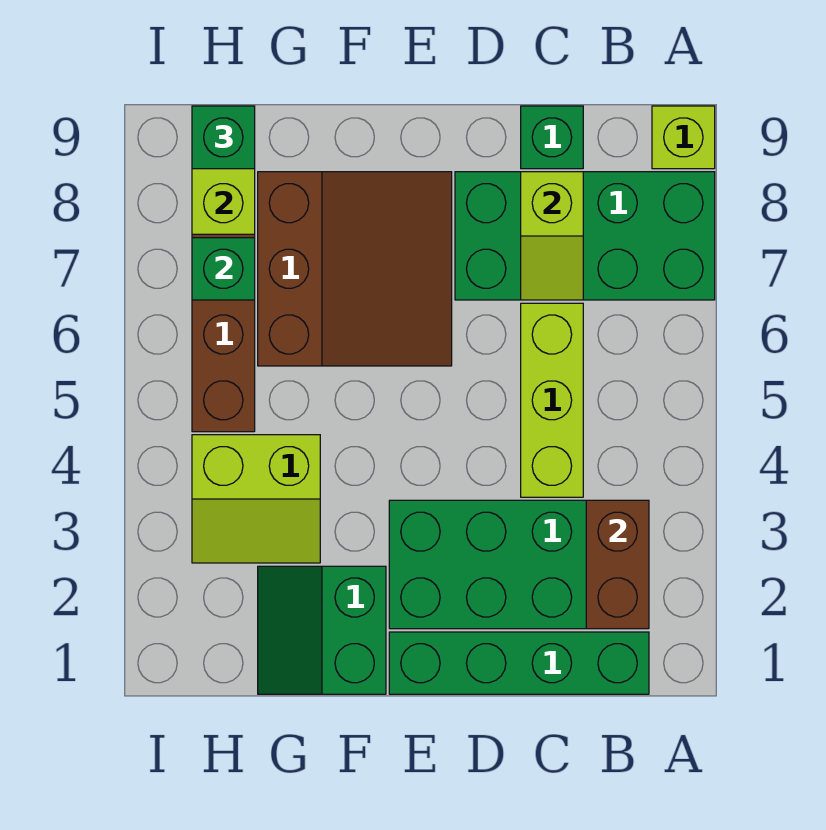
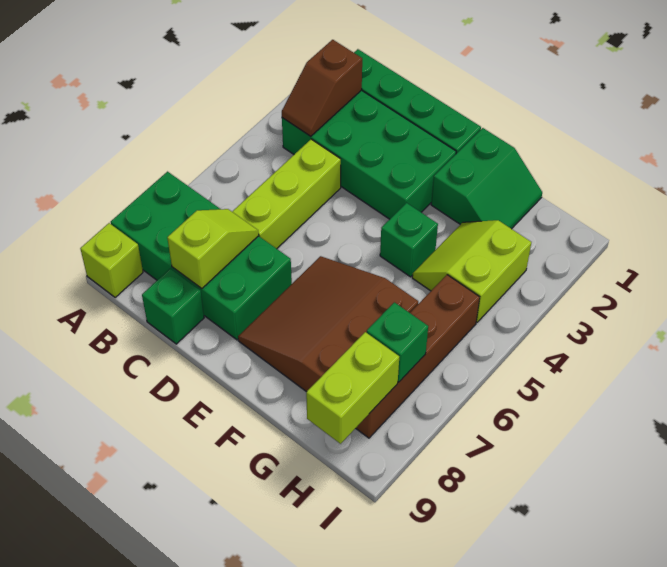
brown brick B2:B3 level 2 -> brown slope B2:B3 level 2 top 2
lime slope G3:H4 level 1 top 4 -> lime slope G3:H4 level 1 top H
green brick H9 level 3 -> green brick F4 level 1

